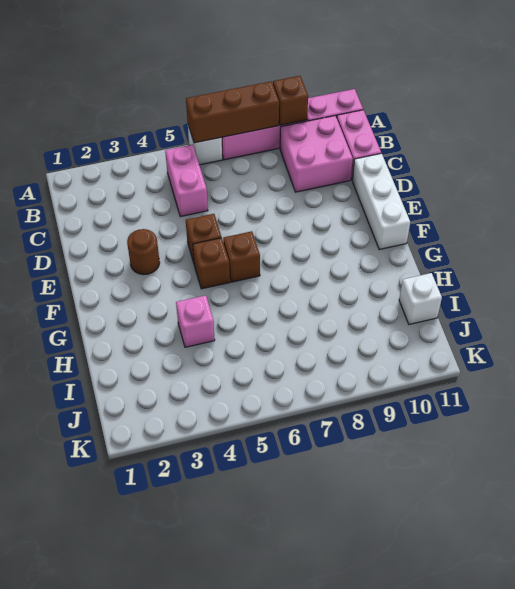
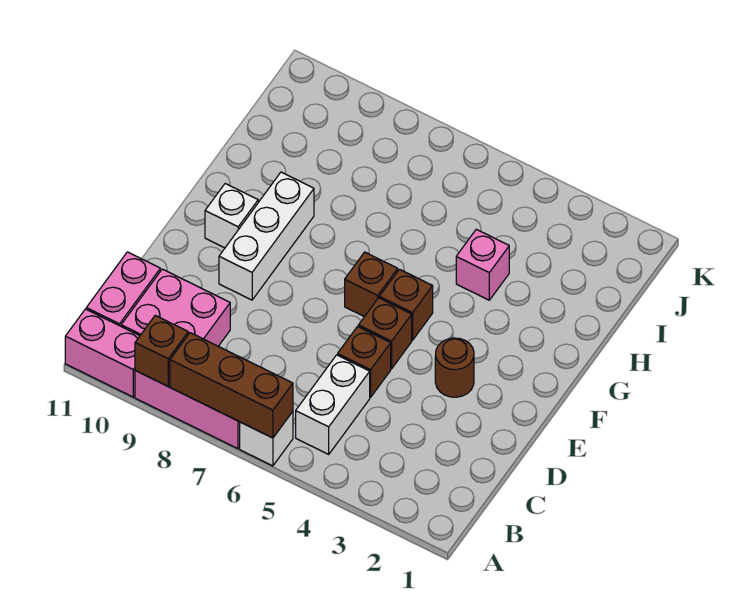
pink brick B5:C5 level 1 -> white brick B5:C5 level 1
none -> brown brick D5 level 1
white brick D11:F11 level 1 -> white brick E9:G9 level 1
white brick I11 level 1 -> white brick F10 level 1

